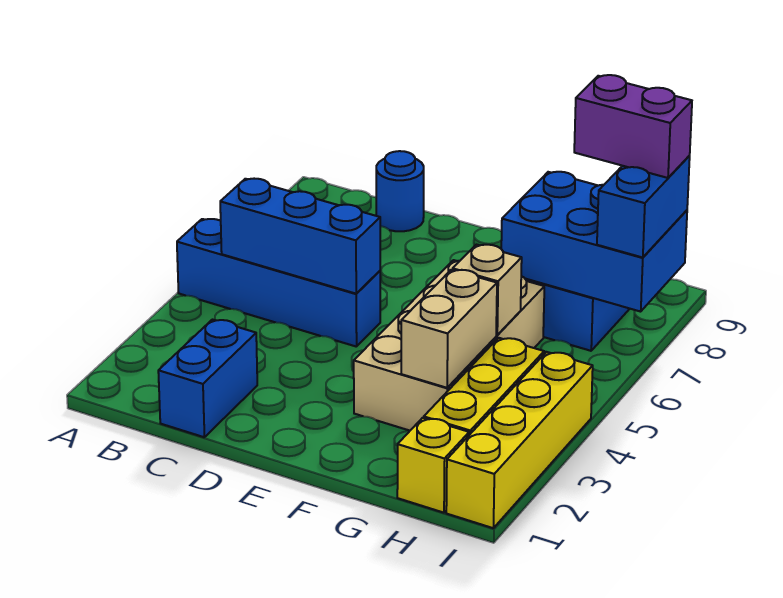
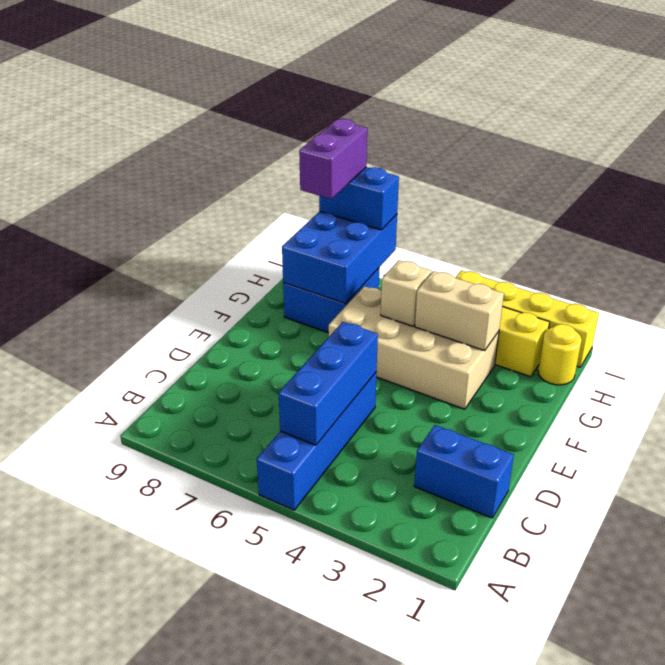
blue round brick C9 level 1 -> none
yellow brick H1 level 1 -> yellow round brick H1 level 1

